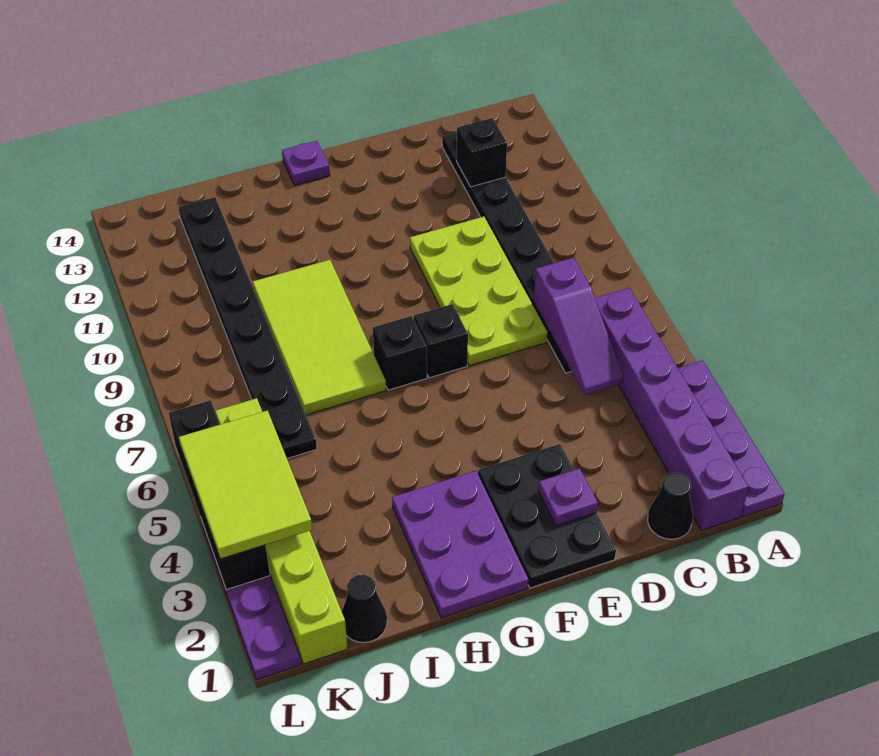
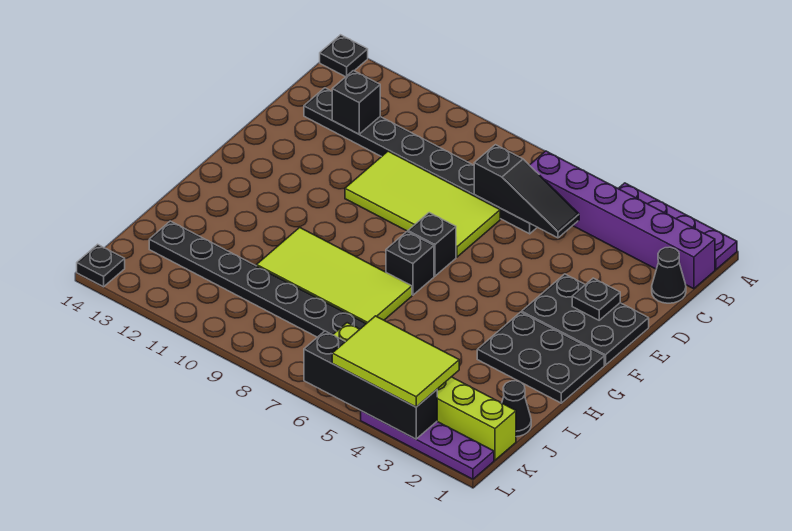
none -> black plate A14 level 1
purple slope C5:C7 level 2 top 7 -> black slope C5:C7 level 2 top 7
lime plate D7:E10 level 1 -> lime tile D7:E10 level 1
purple plate E2 level 2 -> black plate E2 level 2
purple plate G1:H3 level 1 -> black plate G1:H3 level 1
purple plate G14 level 1 -> none
none -> black plate L14 level 1

